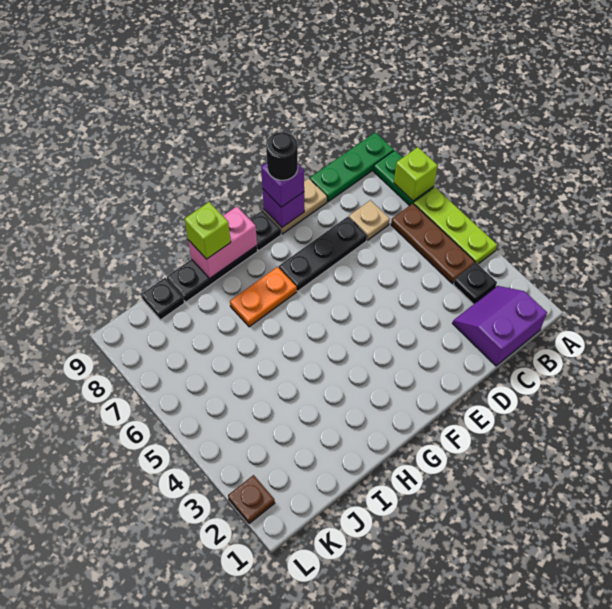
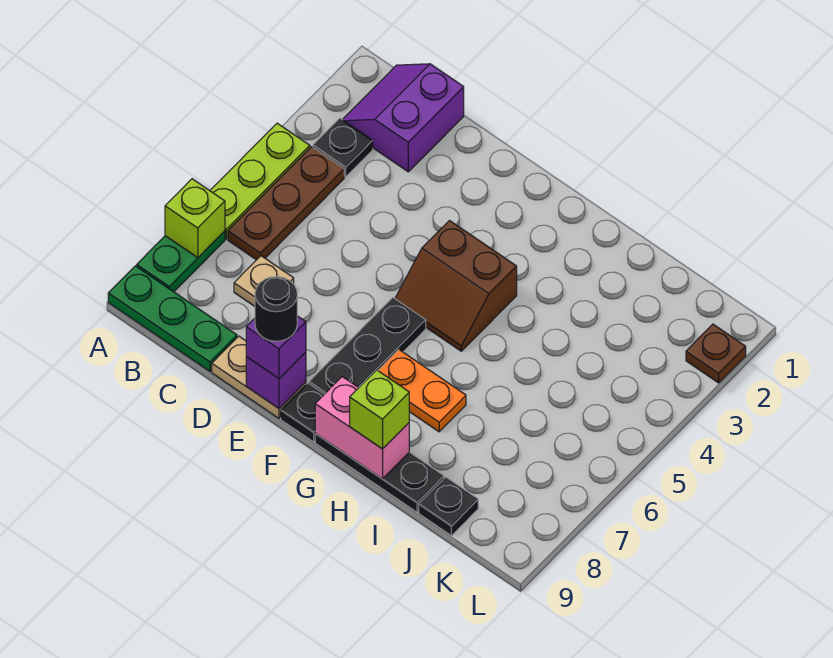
purple slope B1:C2 level 1 top 1 -> purple slope B1:C2 level 1 top C
black plate D7:F7 level 1 -> black plate F6:F8 level 1
none -> brown slope F4:G5 level 1 top 4

